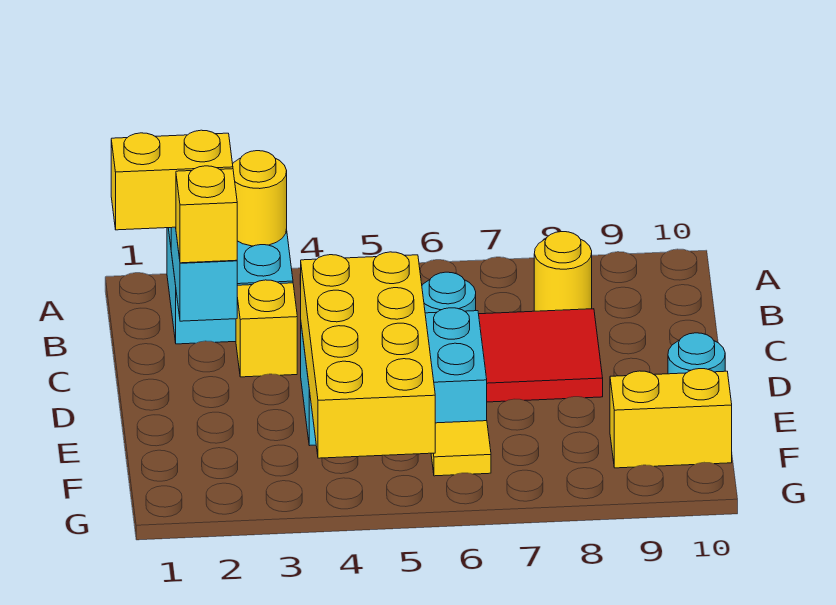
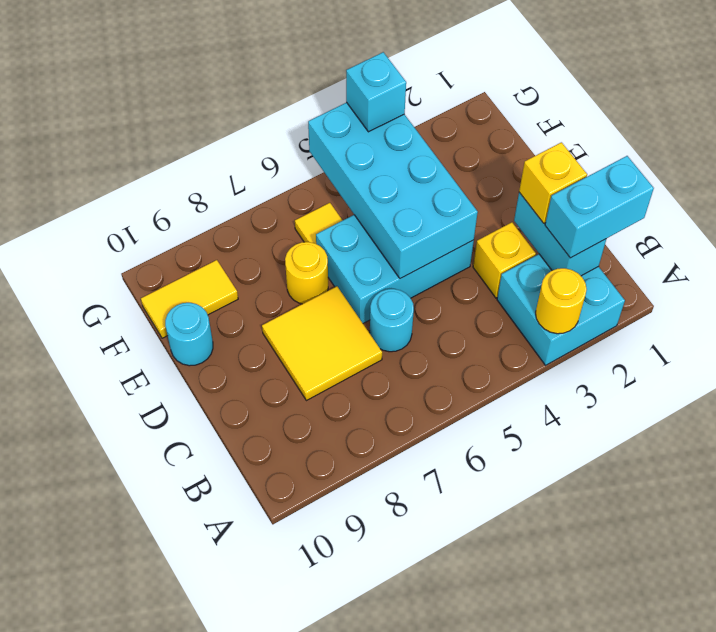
yellow brick B1:B2 level 3 -> cyan brick B1:B2 level 3
yellow round brick B8 level 1 -> yellow round brick E7 level 1
red tile C7:D8 level 1 -> yellow tile C7:D8 level 1
yellow brick D4:G5 level 2 -> cyan brick D4:G5 level 2
yellow brick F9:F10 level 1 -> yellow tile F9:F10 level 1
none -> cyan brick G4 level 3

